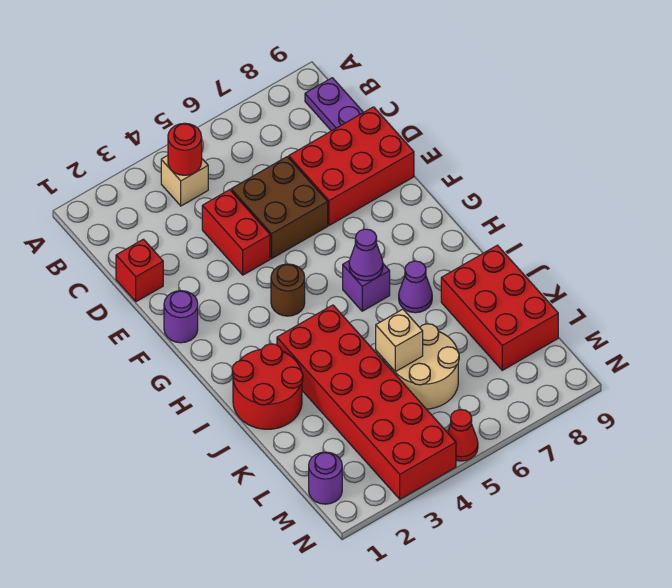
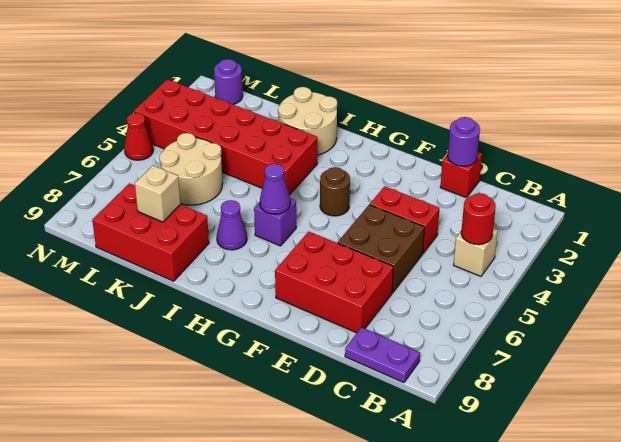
red brick D7:E9 level 1 -> red brick D7:F8 level 1
purple round brick F1 level 1 -> purple round brick D1 level 2
red round brick I1:J2 level 1 -> tan round brick I1:J2 level 1
tan brick K5 level 2 -> tan brick K8 level 2

